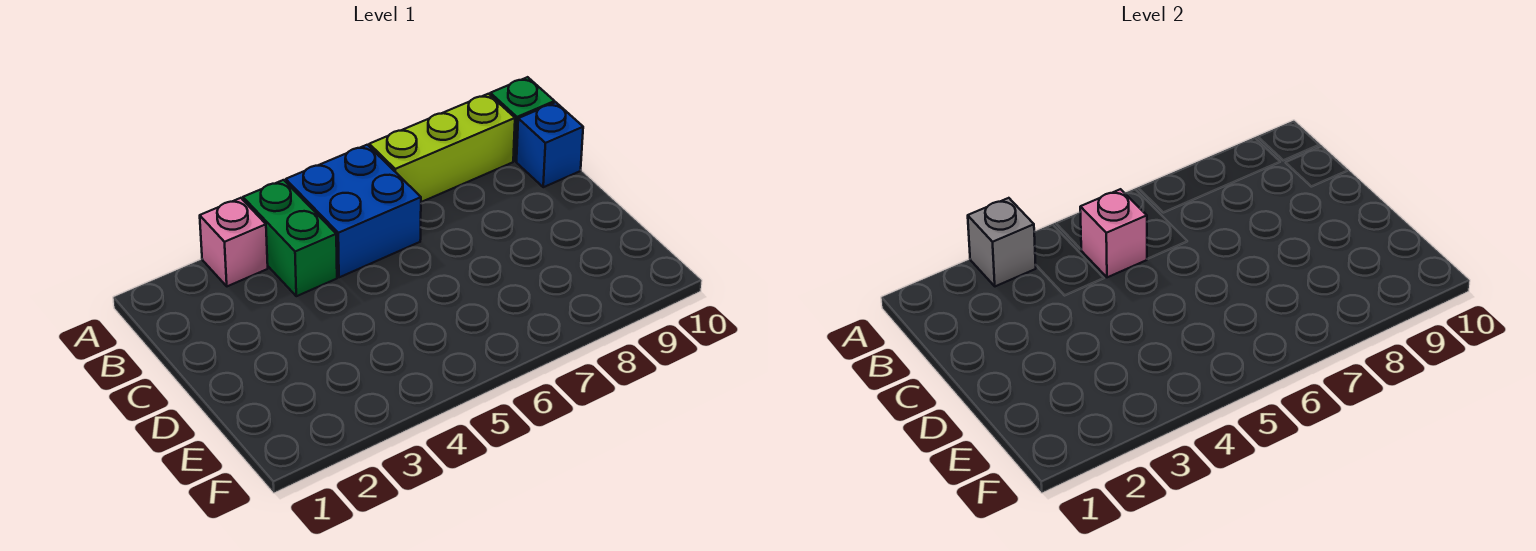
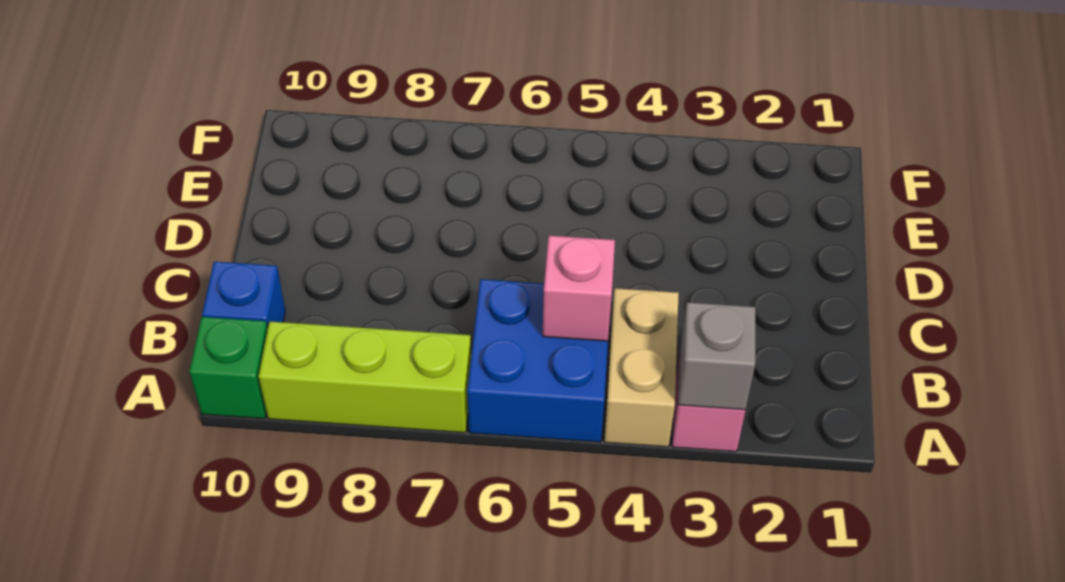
green brick A4:B4 level 1 -> tan brick A4:B4 level 1

